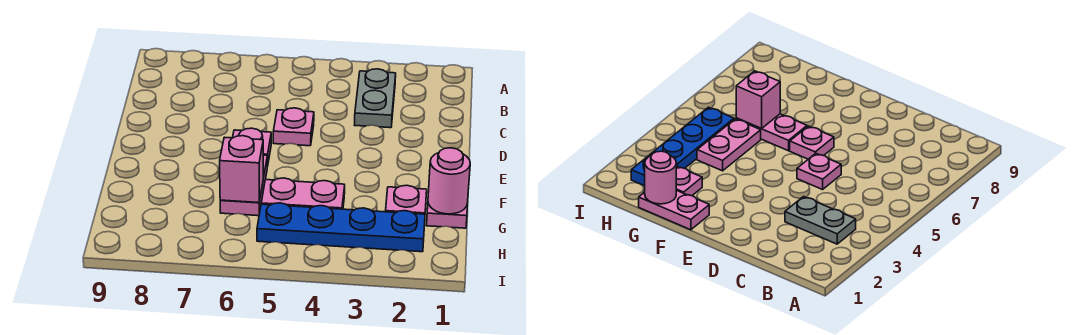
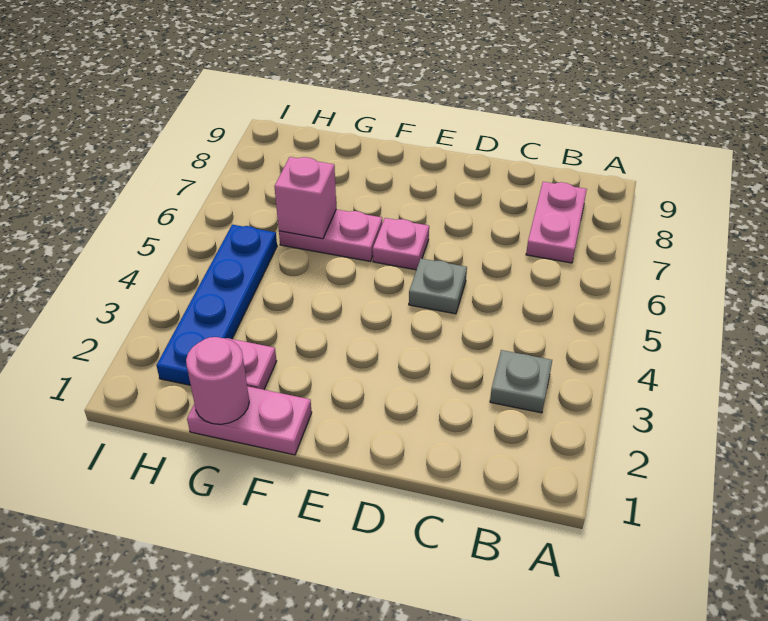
grey plate B3:C3 level 1 -> grey plate B3 level 1
pink plate D5 level 1 -> grey plate D5 level 1
pink plate G4:G5 level 1 -> pink plate B7:B8 level 1

